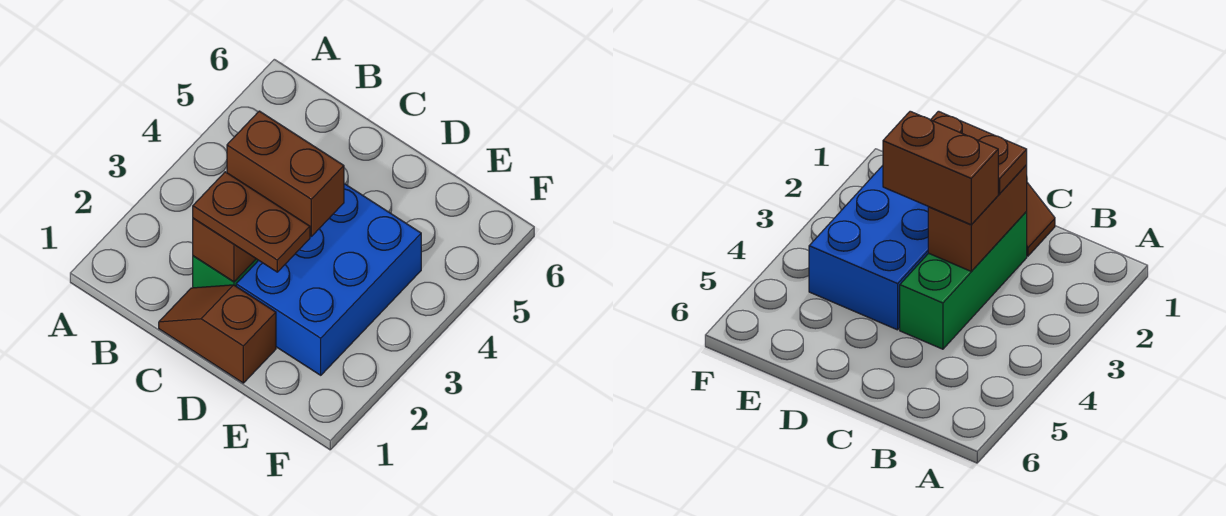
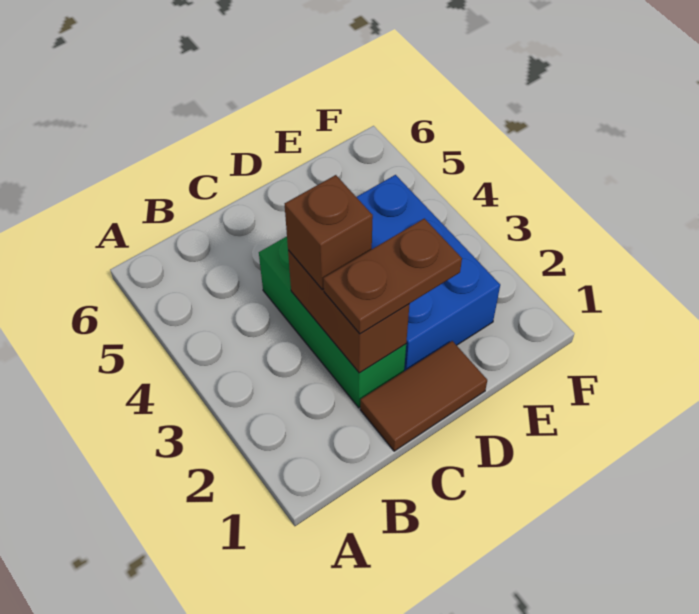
brown slope C1:D1 level 1 top D -> brown tile C1:D1 level 1
brown brick C3:D3 level 3 -> brown brick C3 level 3

